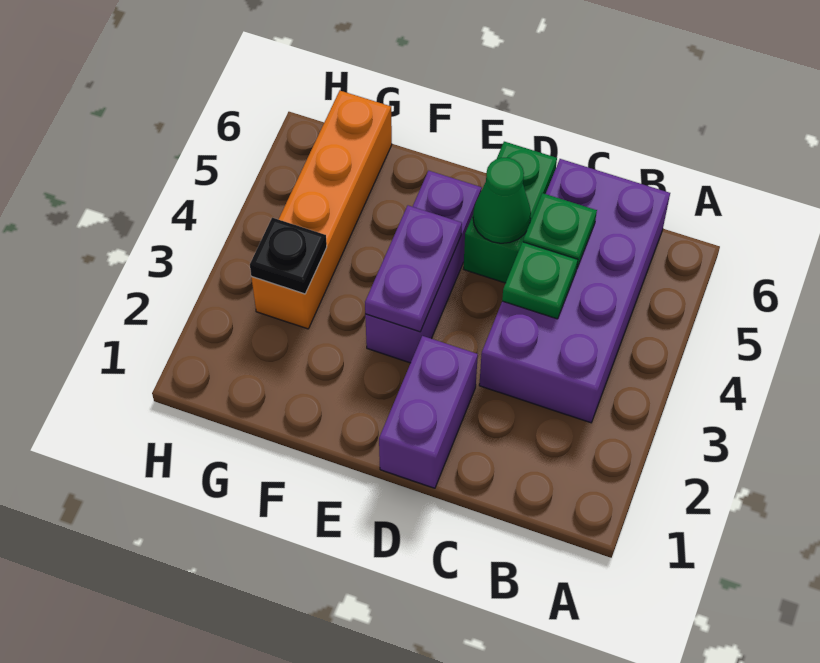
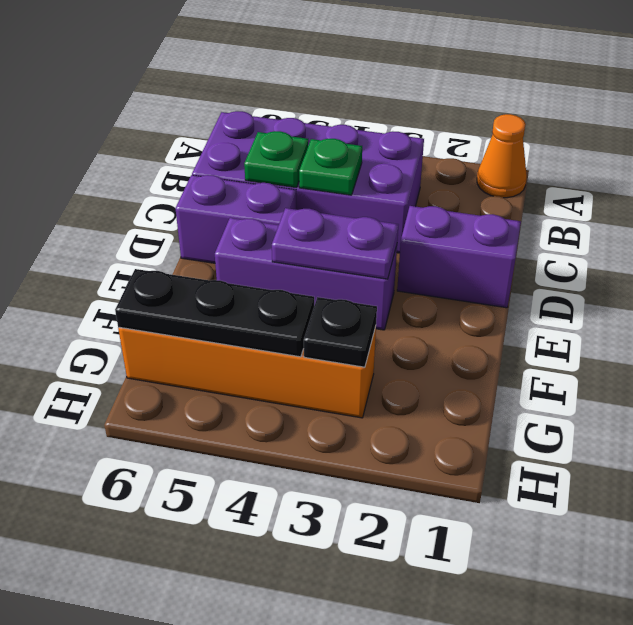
none -> orange cone A1 level 1
green brick D5:D6 level 1 -> purple brick D5:D6 level 1
green cone D5 level 2 -> none
none -> black plate G4:G6 level 2

